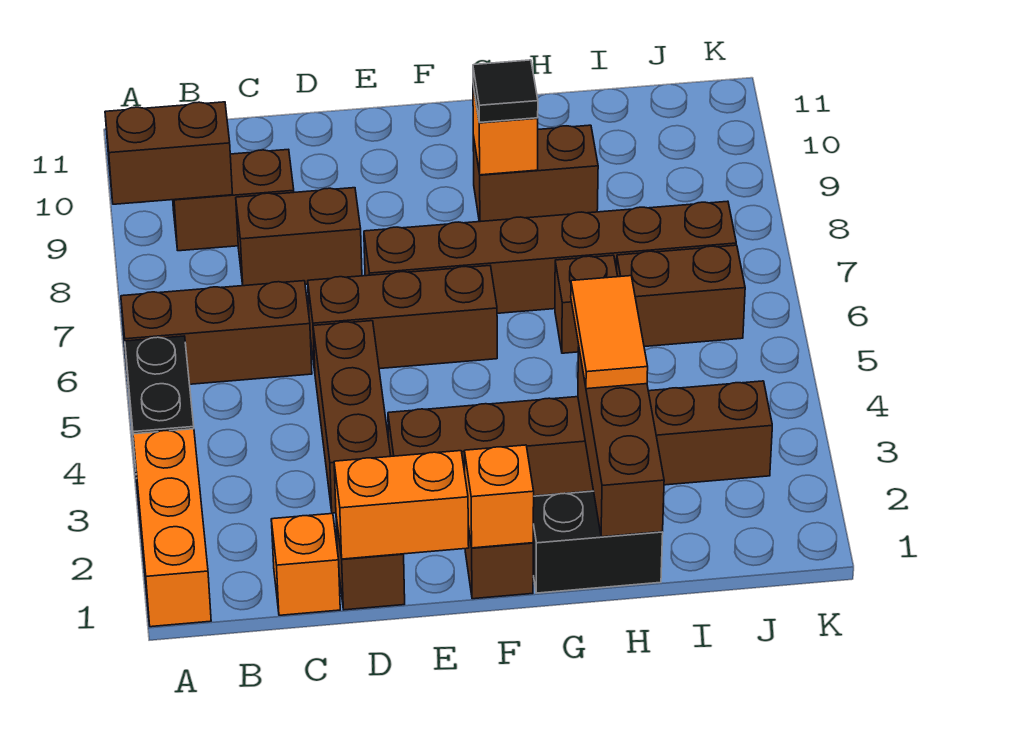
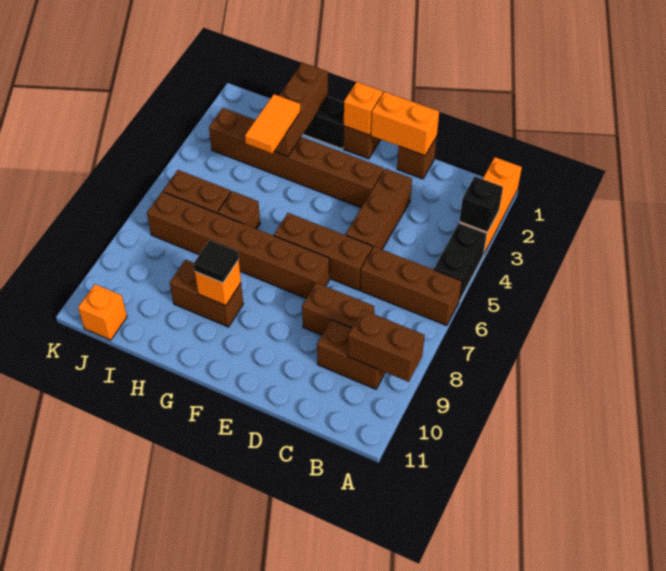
none -> black brick A3 level 2
orange brick C1 level 1 -> orange brick J11 level 1

